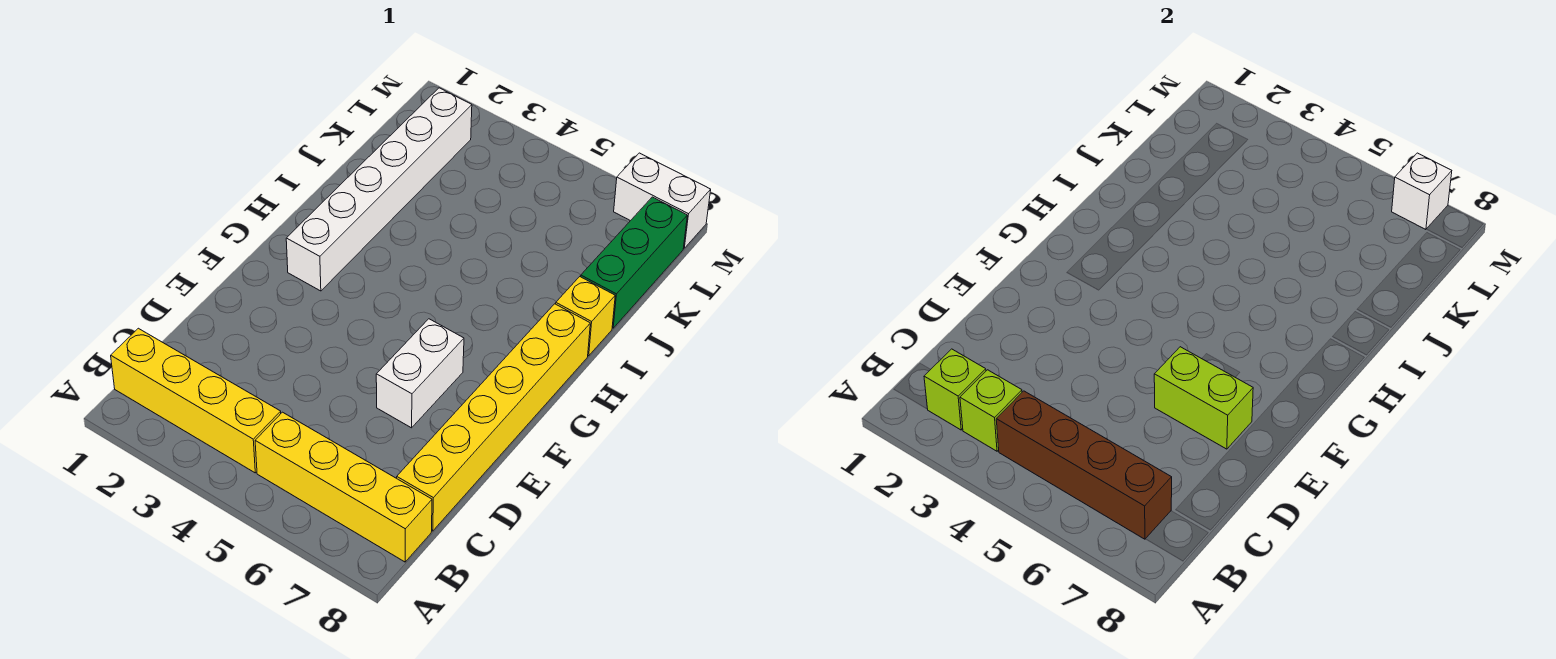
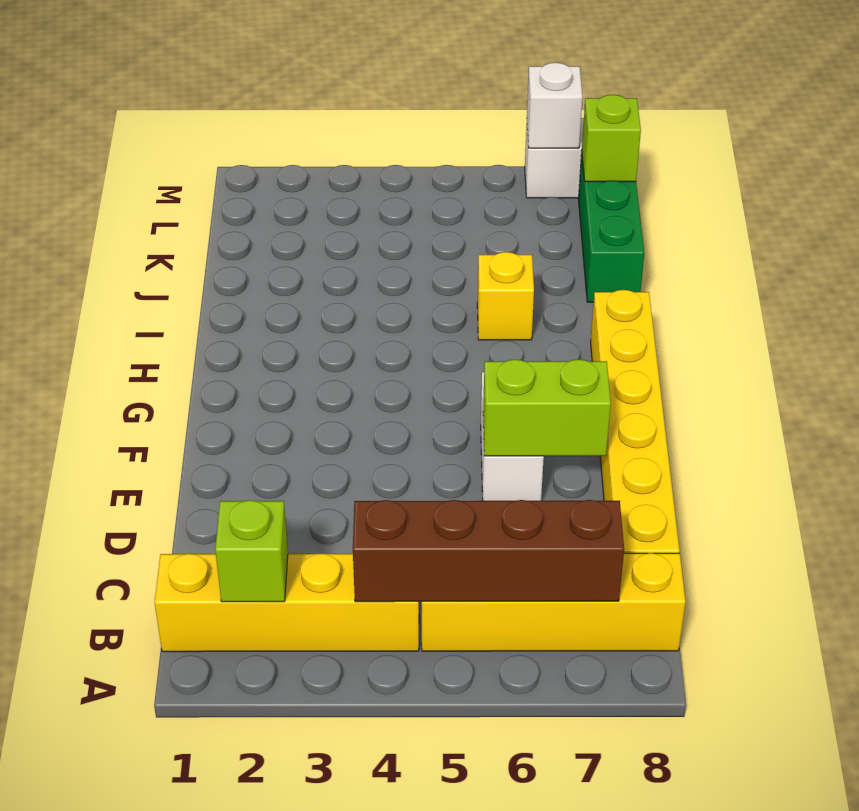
lime brick B3 level 2 -> lime brick L8 level 2
white brick G2:L2 level 1 -> none
yellow brick I8 level 1 -> yellow brick I6 level 1

